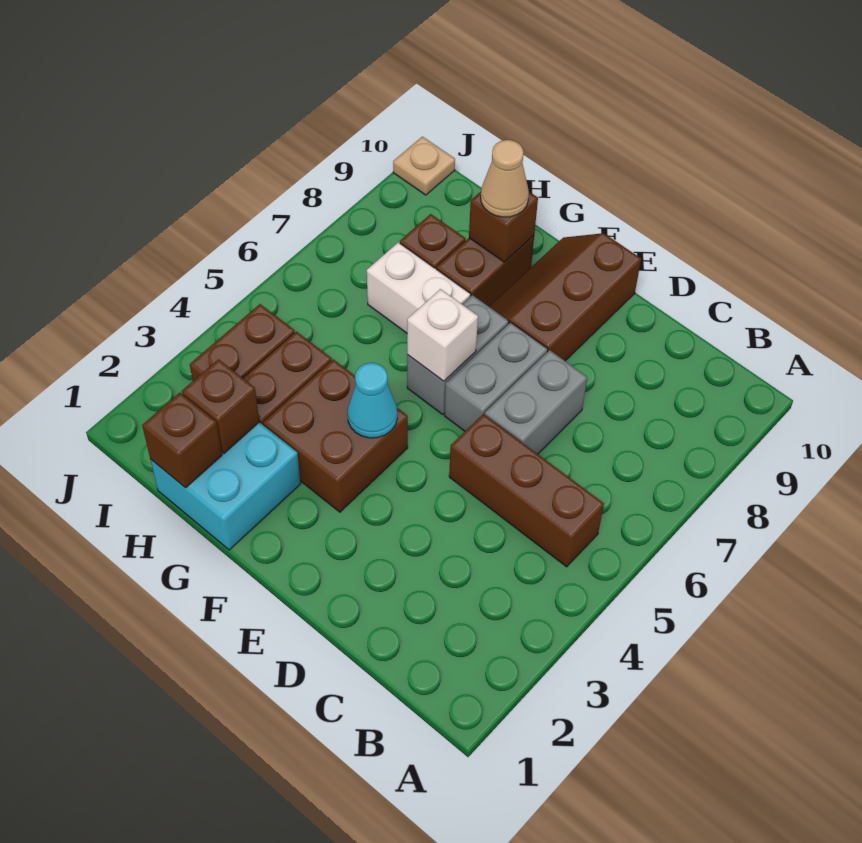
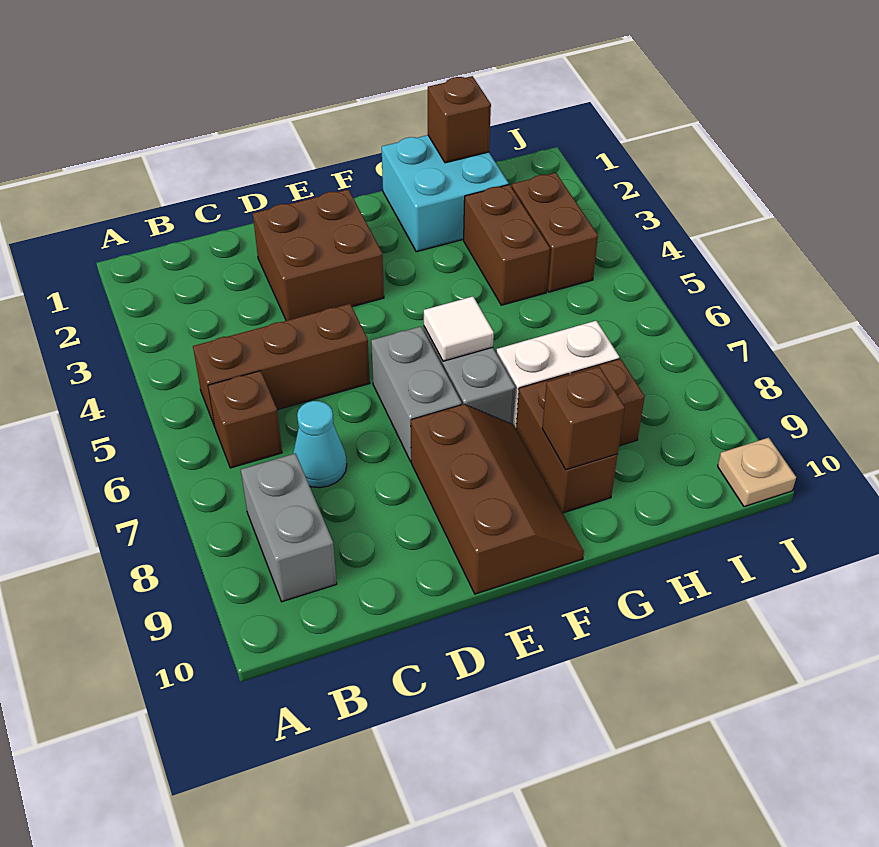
grey brick D6:D7 level 1 -> grey brick B8:B9 level 1
brown brick F3:G4 level 1 -> brown brick D2:E3 level 1
cyan cone F4 level 2 -> cyan cone C7 level 1
white brick F6 level 2 -> white tile F6 level 2
tan cone G9 level 3 -> none
brown brick H2 level 2 -> brown brick B6 level 1

